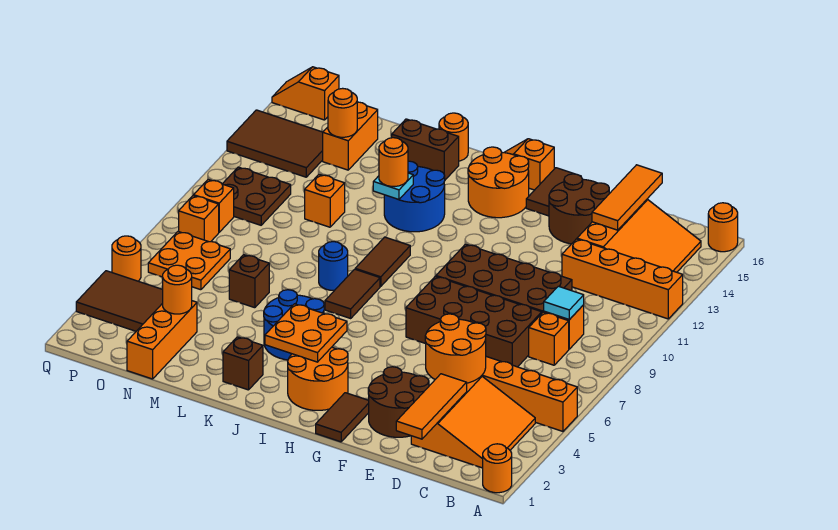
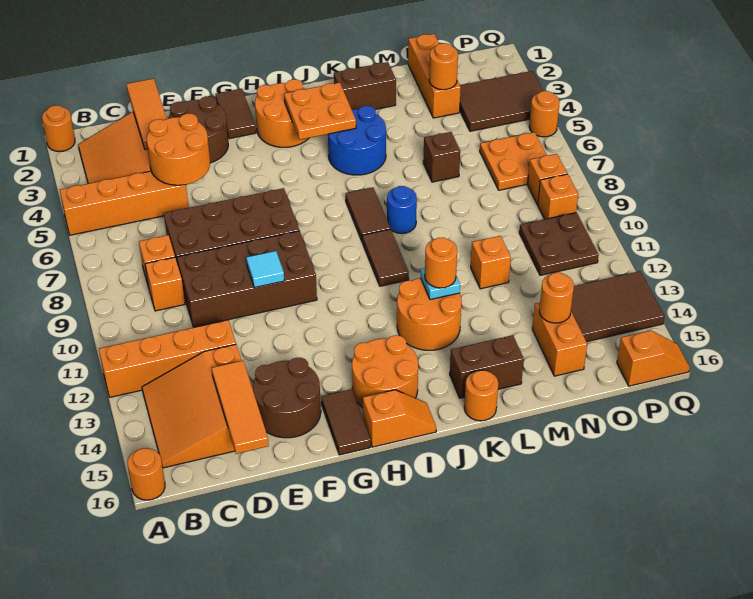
cyan tile C9 level 2 -> cyan tile F10 level 2
blue round brick J12:K13 level 1 -> orange round brick J12:K13 level 1
brown brick K2 level 1 -> brown brick K2:L2 level 1

